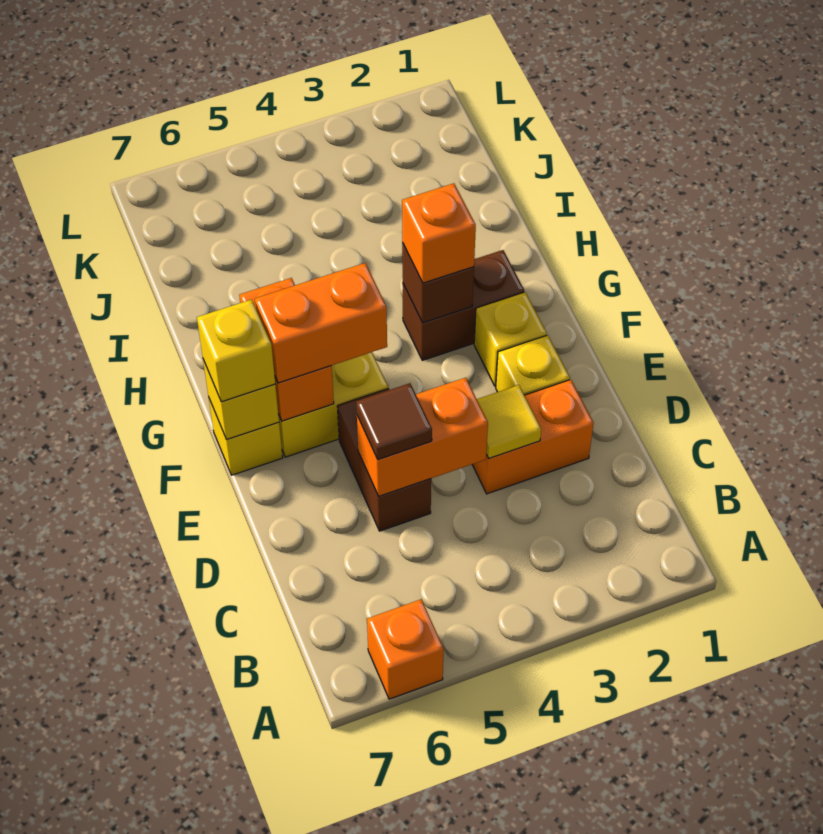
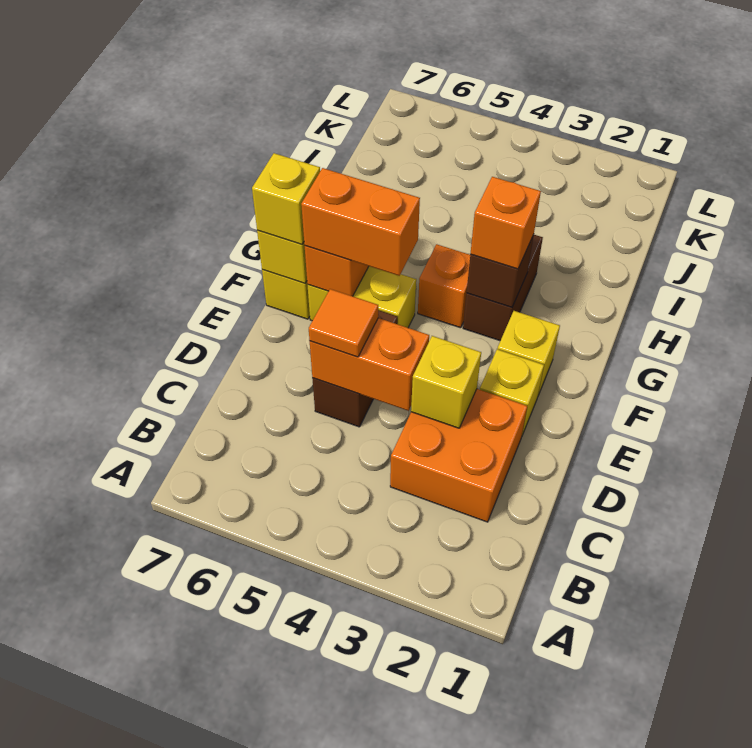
orange brick A6 level 1 -> orange brick G4 level 1
orange brick D2:D3 level 1 -> orange brick C2:D3 level 1
yellow tile D3 level 2 -> yellow brick D3 level 2
brown tile D5 level 3 -> orange tile D5 level 3
brown brick G2:G3 level 1 -> brown brick G3:H3 level 1

